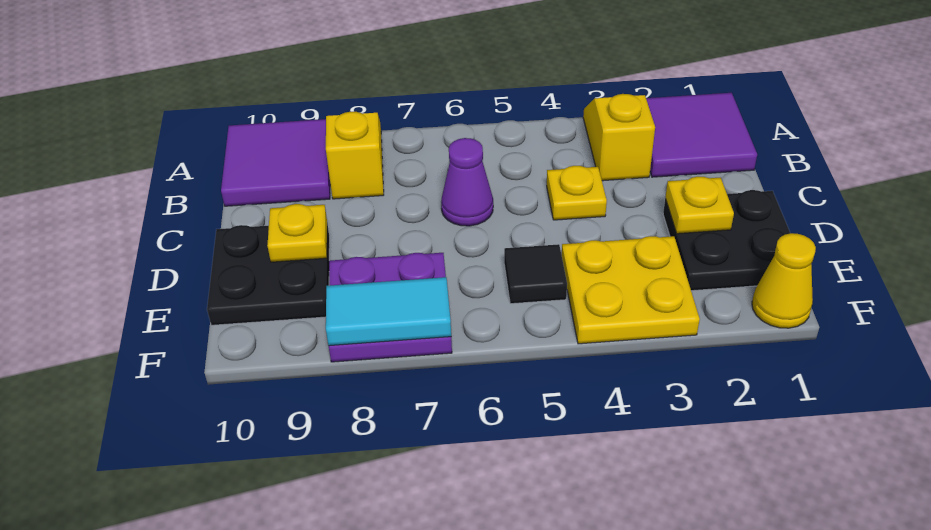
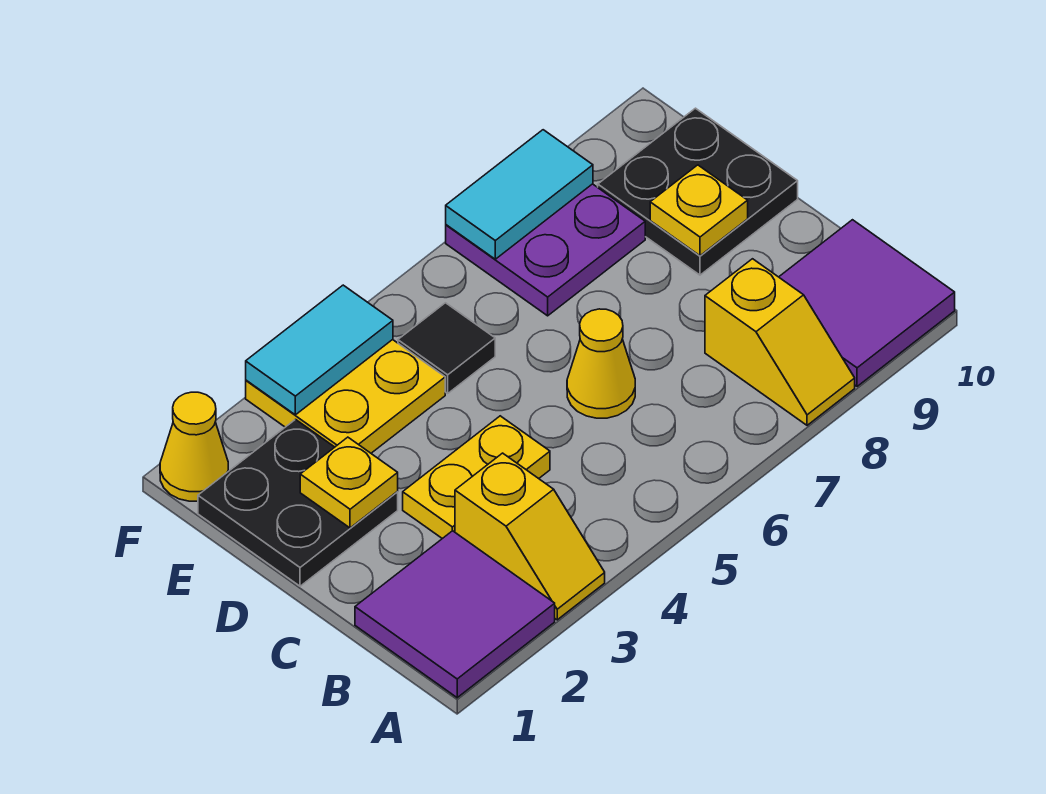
yellow plate C4 level 1 -> yellow plate C3:C4 level 1
purple cone C6 level 1 -> yellow cone C6 level 1
none -> cyan tile F3:F4 level 2

